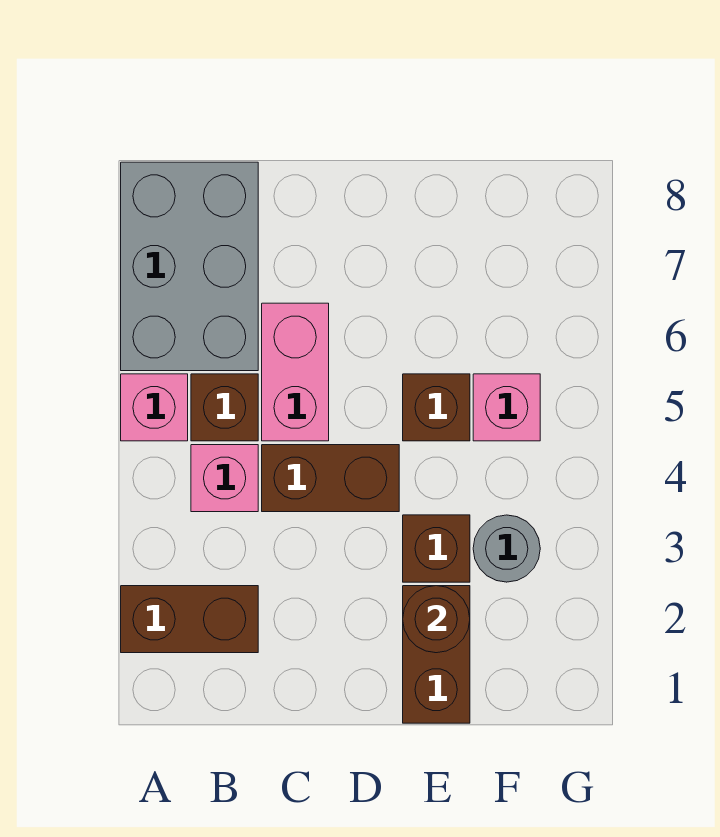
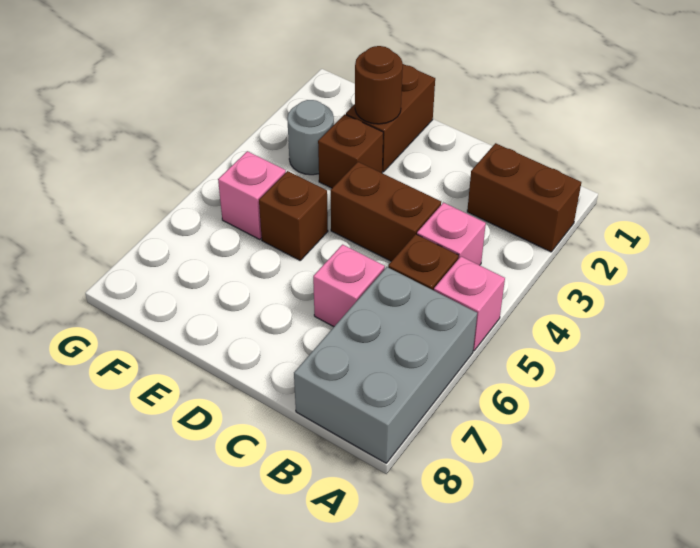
pink brick C5:C6 level 1 -> pink brick C6 level 1

